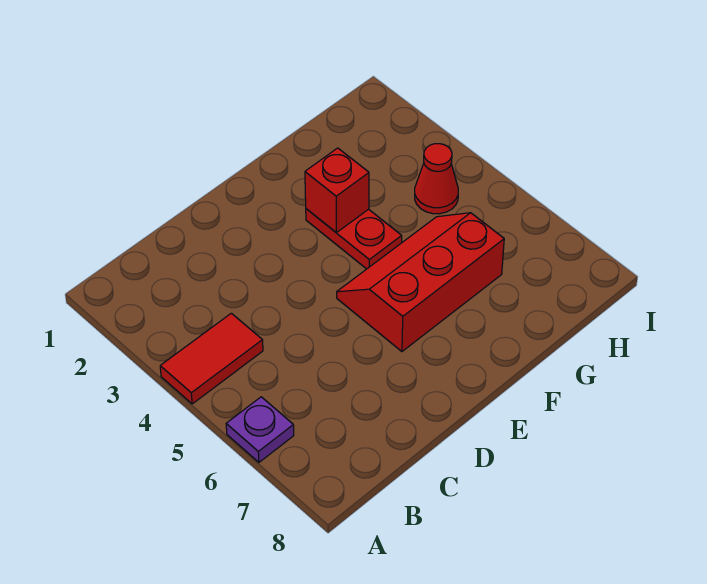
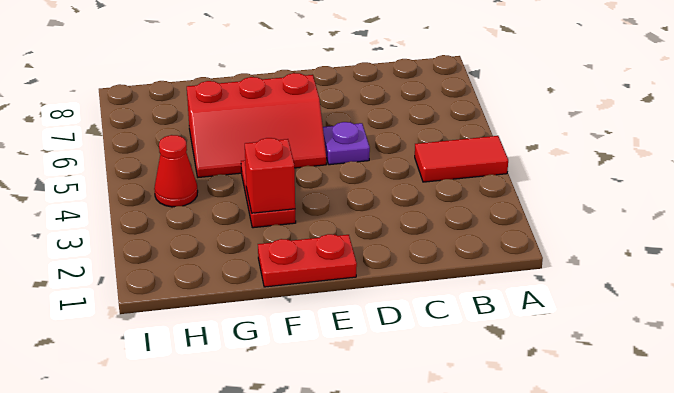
purple plate A6 level 1 -> purple plate D5 level 1
none -> red plate E1:F1 level 1

